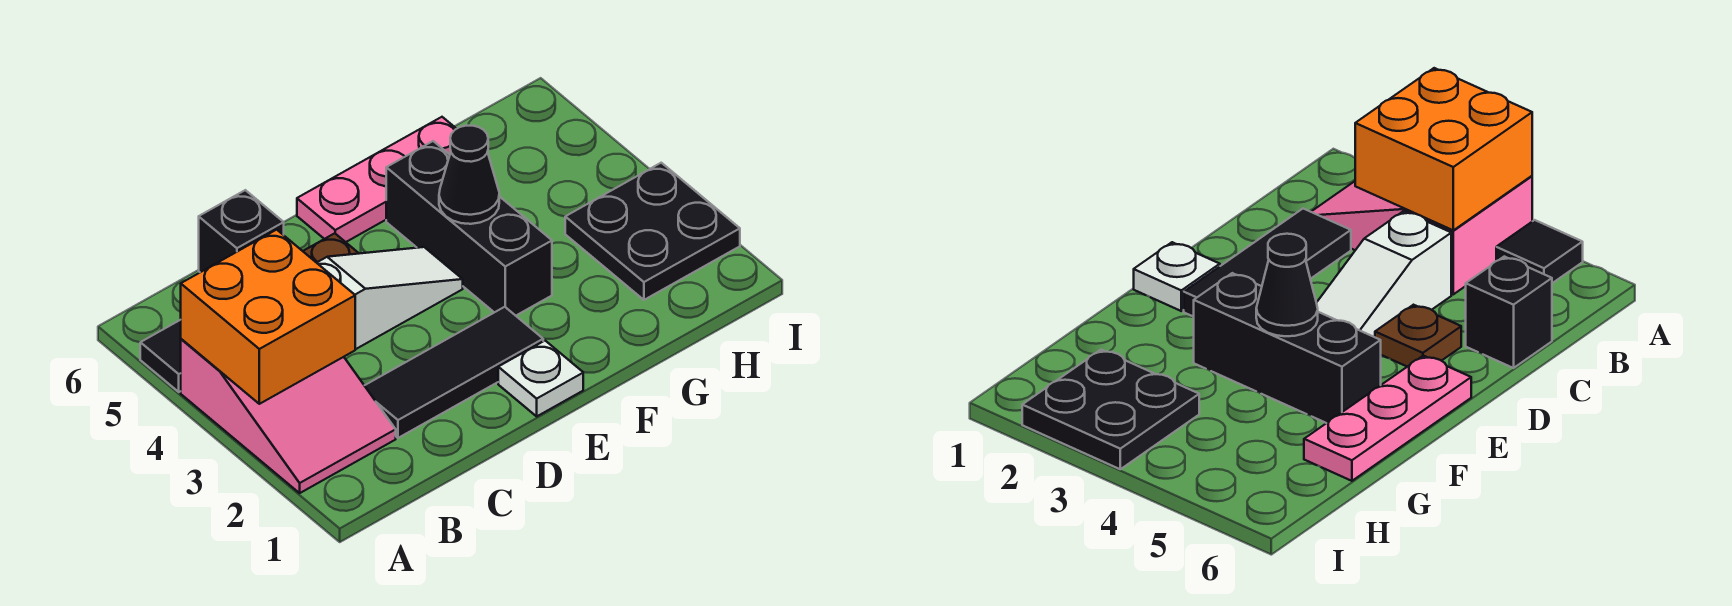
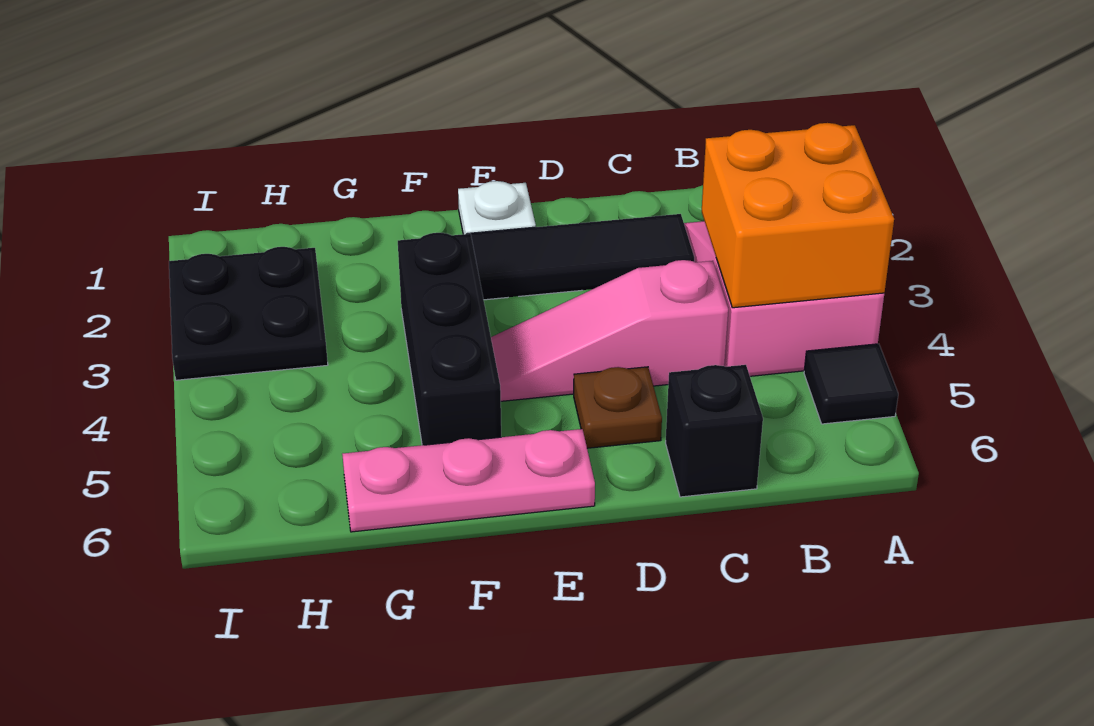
white slope C4:E4 level 1 top C -> pink slope C4:E4 level 1 top C
black cone F4 level 2 -> none

